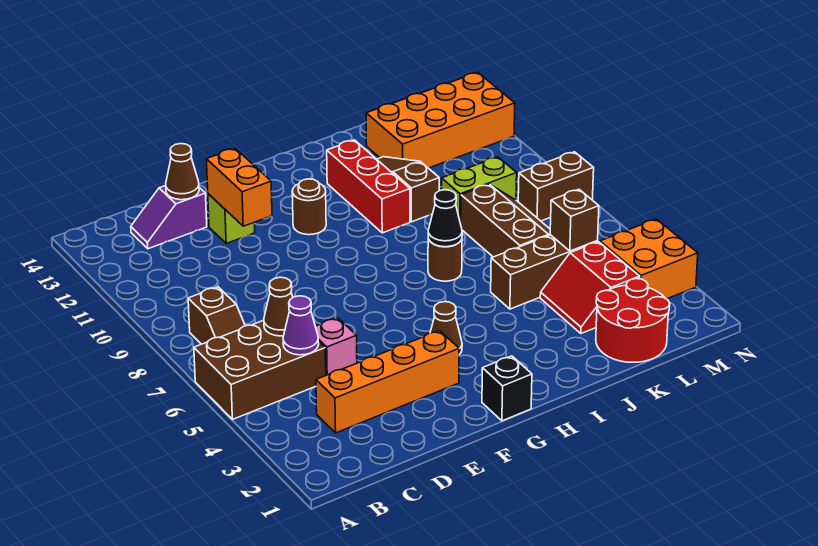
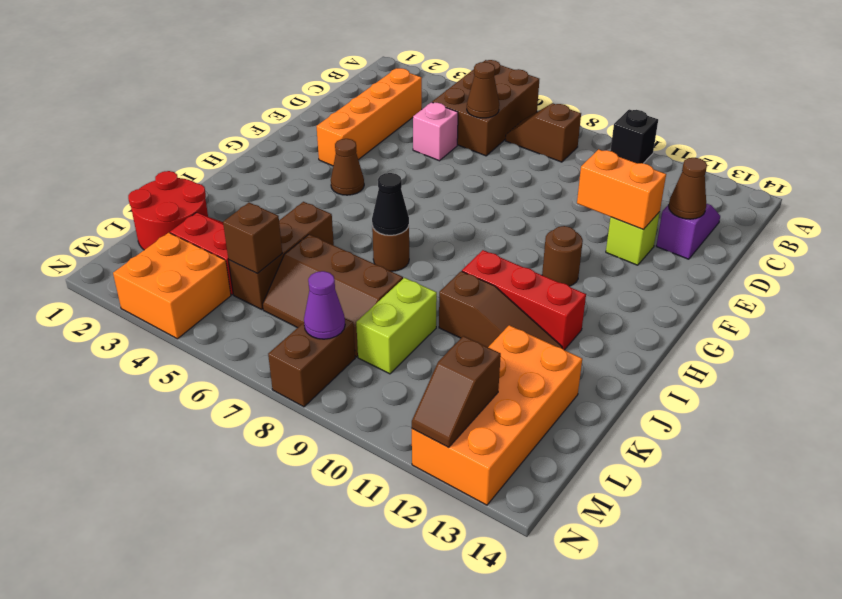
purple cone C5 level 2 -> purple cone M8 level 2
black brick G1 level 1 -> black brick A10 level 1
none -> brown slope M12:N12 level 2 top M

